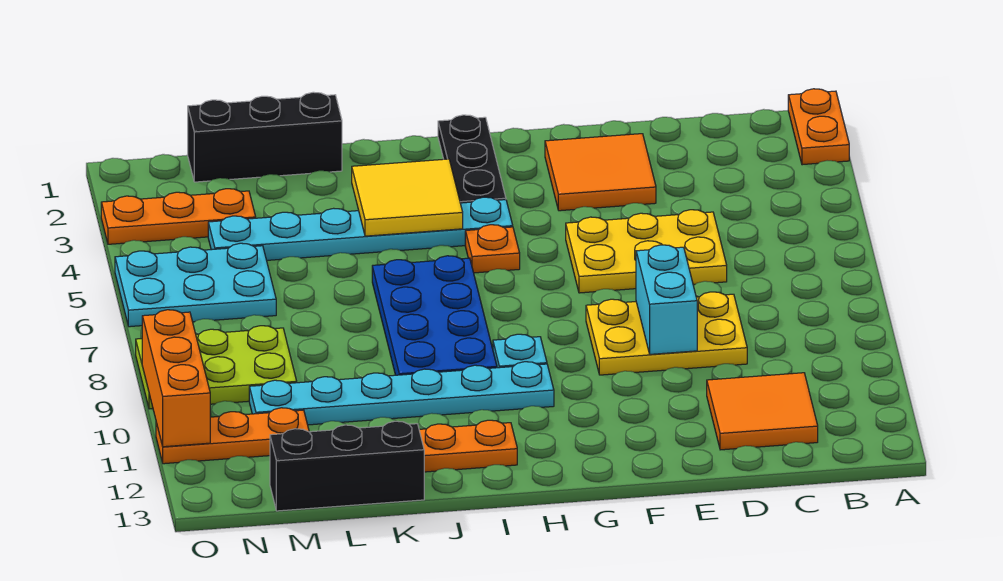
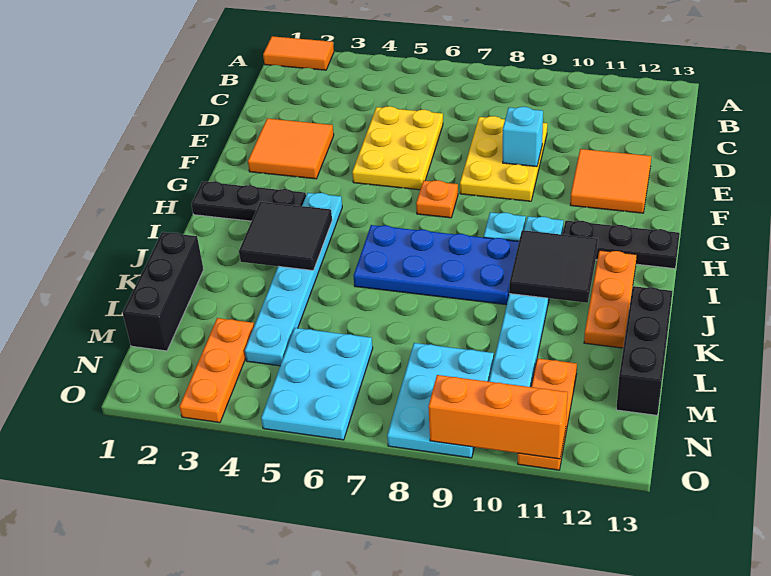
orange plate A1:A2 level 1 -> orange tile A1:A2 level 1
orange tile C11:D12 level 1 -> orange tile E11:F12 level 1
cyan brick E8:E9 level 2 -> cyan brick E9 level 2
orange plate H5 level 1 -> orange plate G7 level 1
none -> black plate H11:H13 level 1
yellow tile I3:J4 level 2 -> black tile I3:J4 level 2
none -> black tile I10:J11 level 2
lime plate M8:O9 level 1 -> cyan plate M8:O9 level 1

